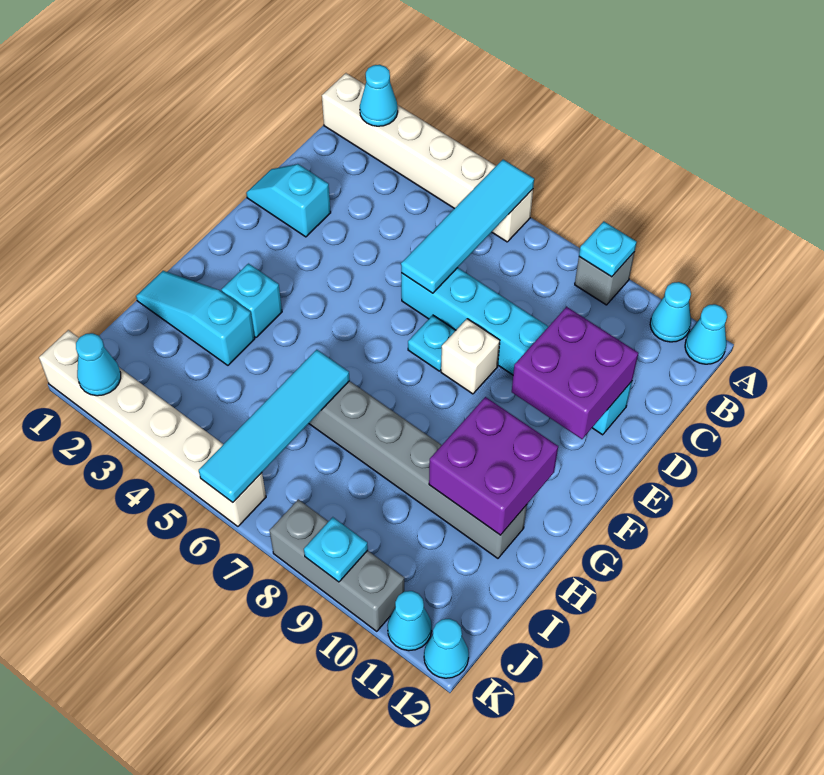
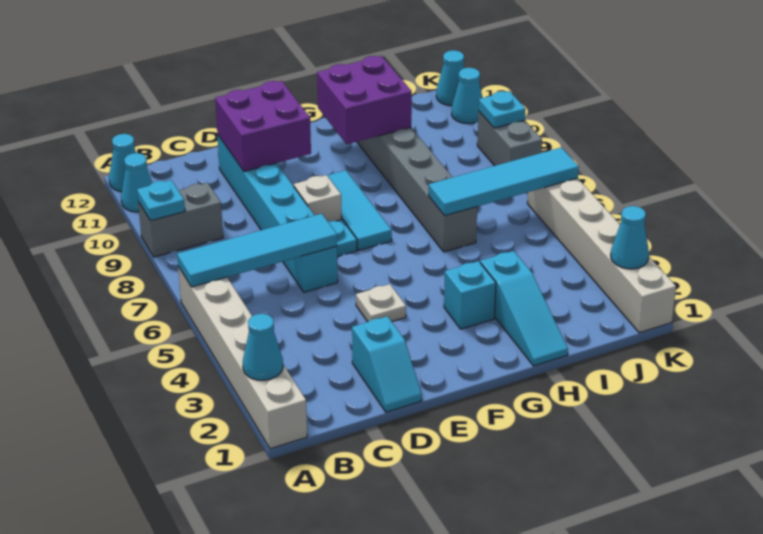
grey brick A9 level 1 -> grey brick A9:B9 level 1
none -> white plate E4 level 1
none -> cyan tile F7:F9 level 1
grey brick K8:K10 level 1 -> grey brick K8:K9 level 1

